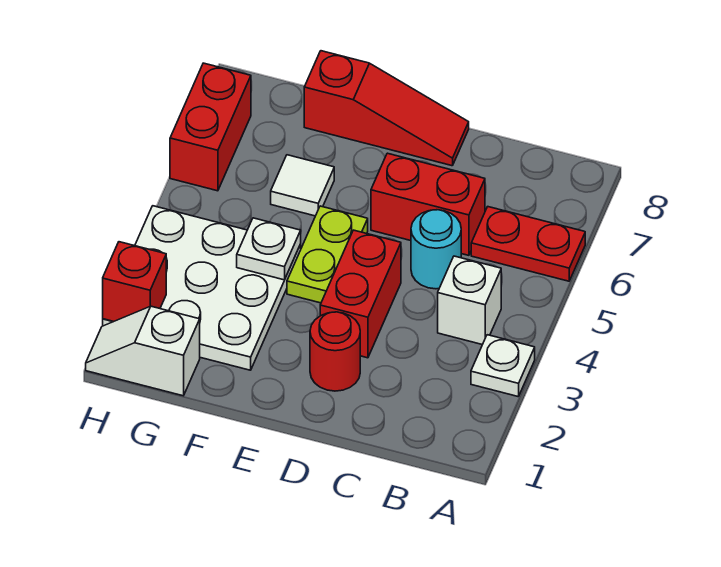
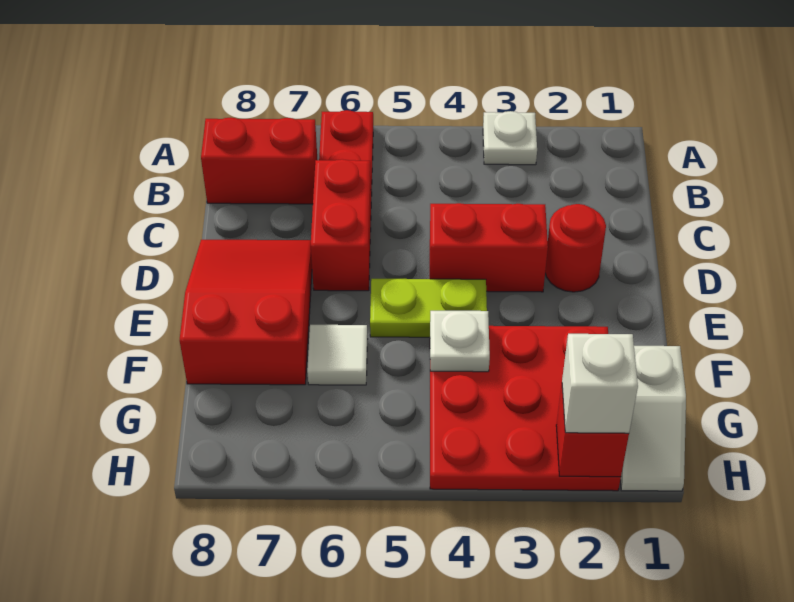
white brick B4 level 1 -> white brick H2 level 3
cyan round brick C5 level 1 -> none
red slope D8:F8 level 1 top F -> red slope D7:F8 level 1 top F
white plate F2:H4 level 1 -> red plate F2:H4 level 1
red brick H6:H7 level 1 -> red brick B7:B8 level 1

